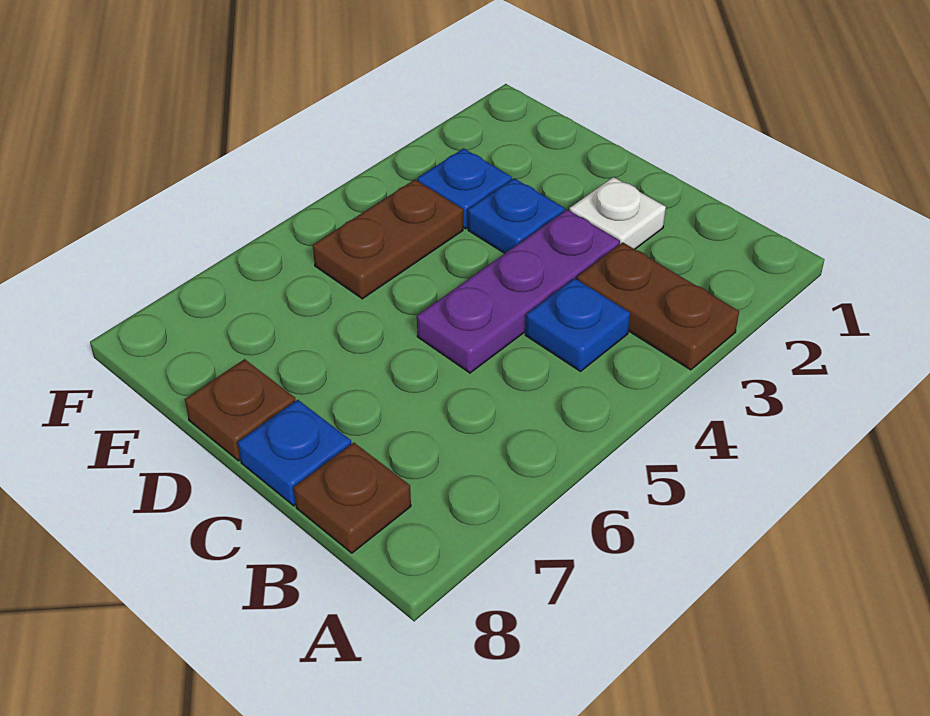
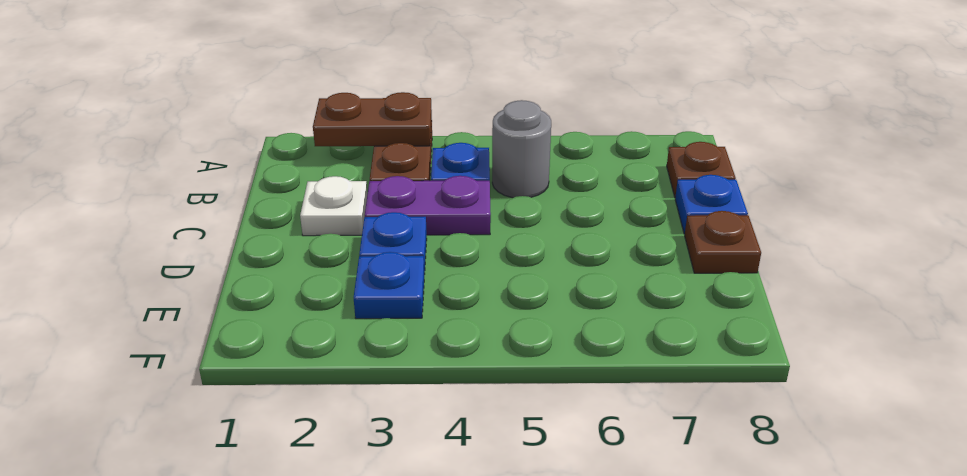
none -> grey round brick B5 level 1
purple plate C3:C5 level 1 -> purple plate C3:C4 level 1
brown plate E4:E5 level 1 -> brown plate A2:A3 level 2

